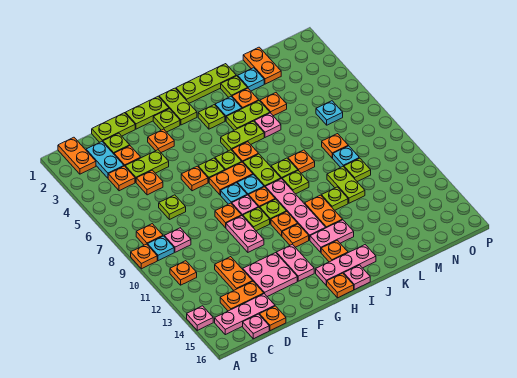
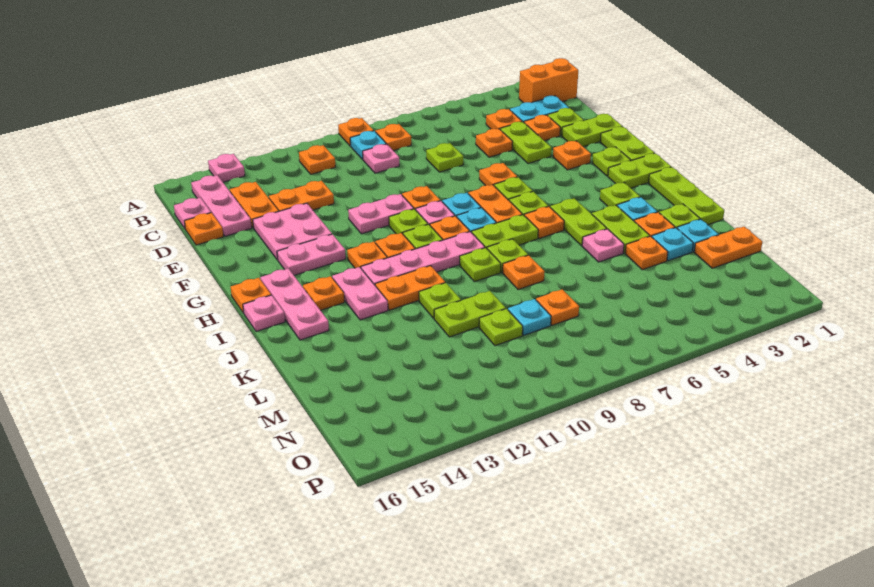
orange plate B1:B2 level 1 -> orange brick B1:B2 level 1
lime plate D1:E1 level 1 -> lime plate E1:E2 level 1
cyan plate N6 level 1 -> cyan plate L3 level 1

